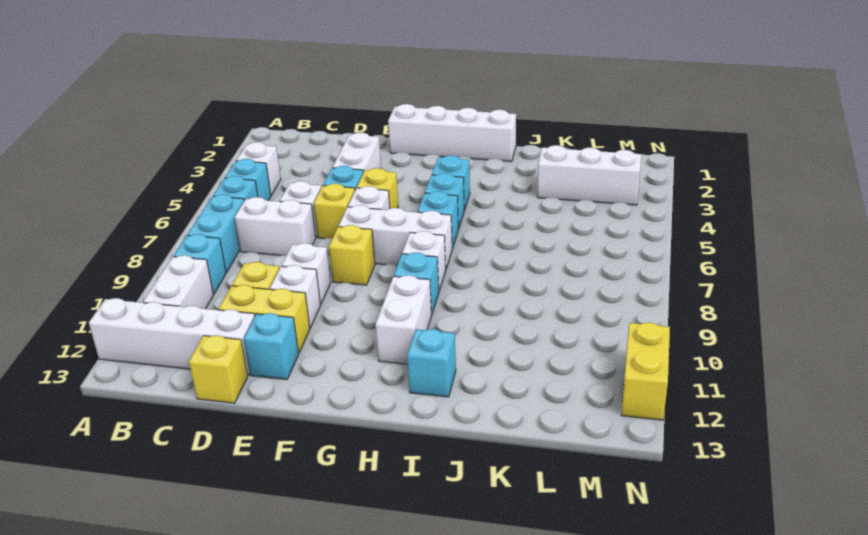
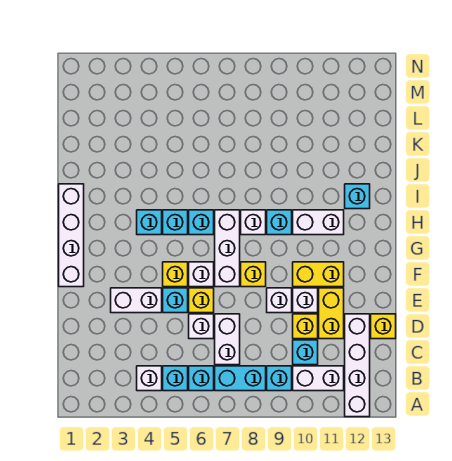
cyan brick E12 level 1 -> cyan brick C10 level 1
white brick K3:M3 level 1 -> none
yellow brick N11:N12 level 1 -> yellow brick F10:F11 level 1

